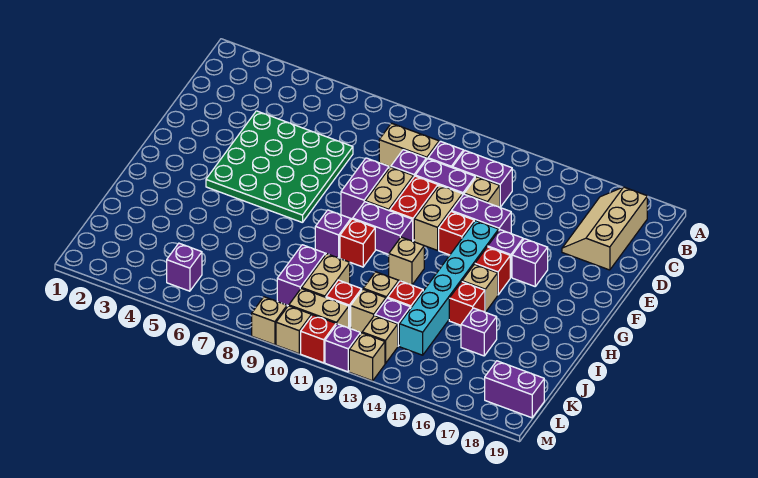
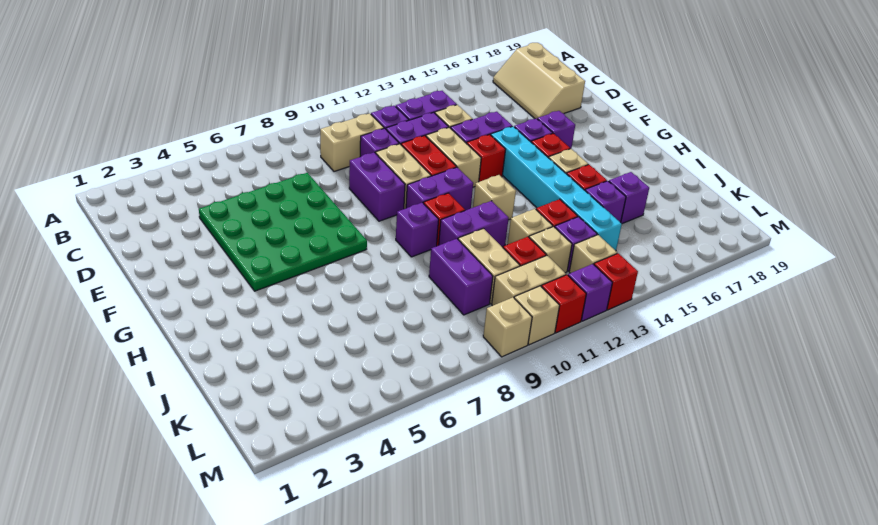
purple brick L5 level 1 -> purple brick J15 level 1
purple brick L18:L19 level 1 -> purple brick I10:I11 level 1
tan brick M13 level 1 -> red brick M13 level 1

